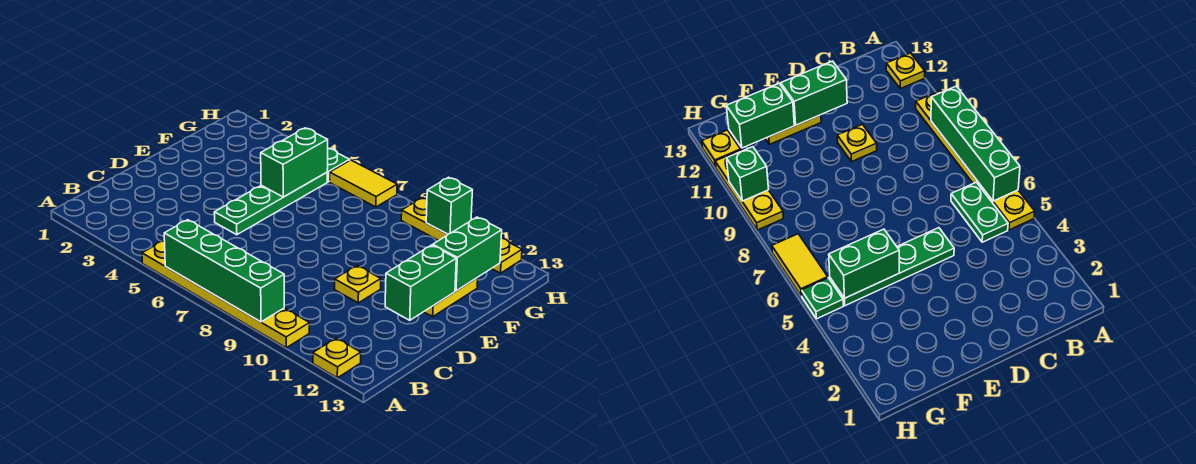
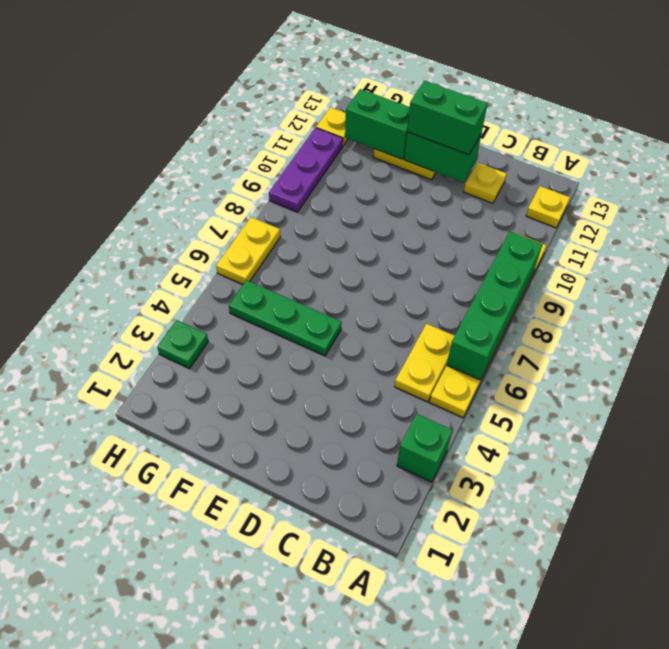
green plate B5:B6 level 1 -> yellow plate B5:B6 level 1
green plate D5:G5 level 1 -> green plate E5:G5 level 1
yellow plate D10 level 1 -> yellow plate C12 level 1
green brick F5:G5 level 2 -> green brick D12:E12 level 3
green plate H5 level 1 -> green plate H3 level 1
yellow tile H6:H7 level 1 -> yellow plate H6:H7 level 1
yellow plate H9:H11 level 1 -> purple plate H9:H11 level 1
green brick H10 level 2 -> green brick A3 level 1

